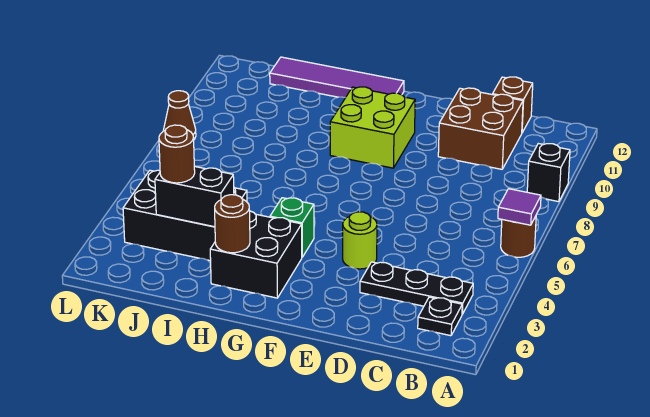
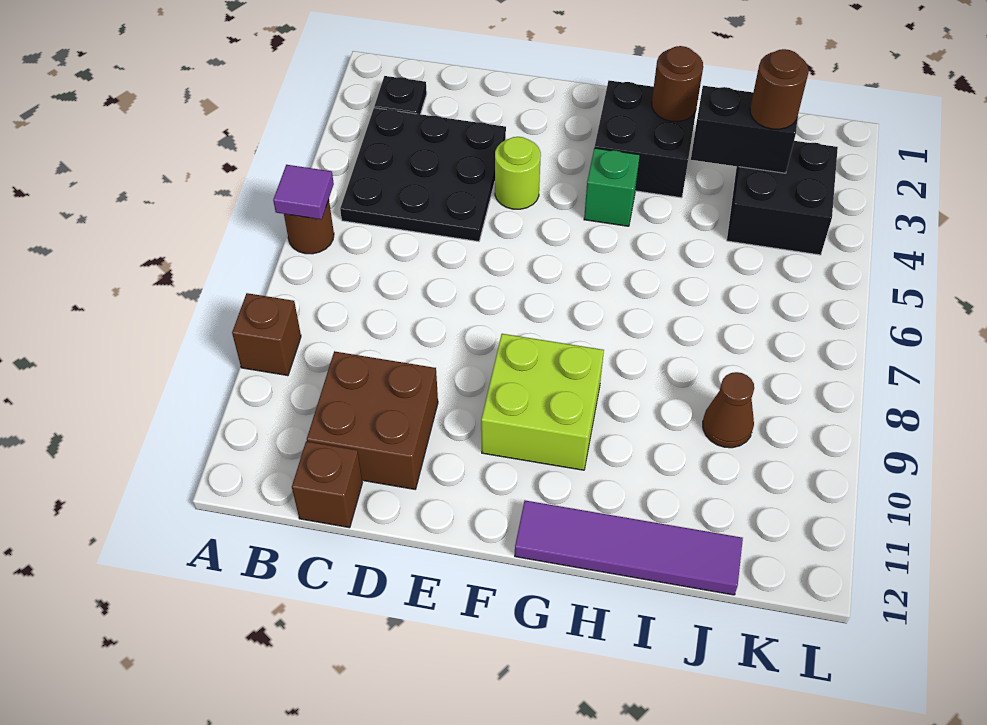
black brick A9 level 1 -> brown brick A9 level 1
black plate B3:D3 level 1 -> black plate B3:D5 level 1
black brick I3:K4 level 1 -> black brick J3:K4 level 1
brown cone L8 level 1 -> brown cone J9 level 1

